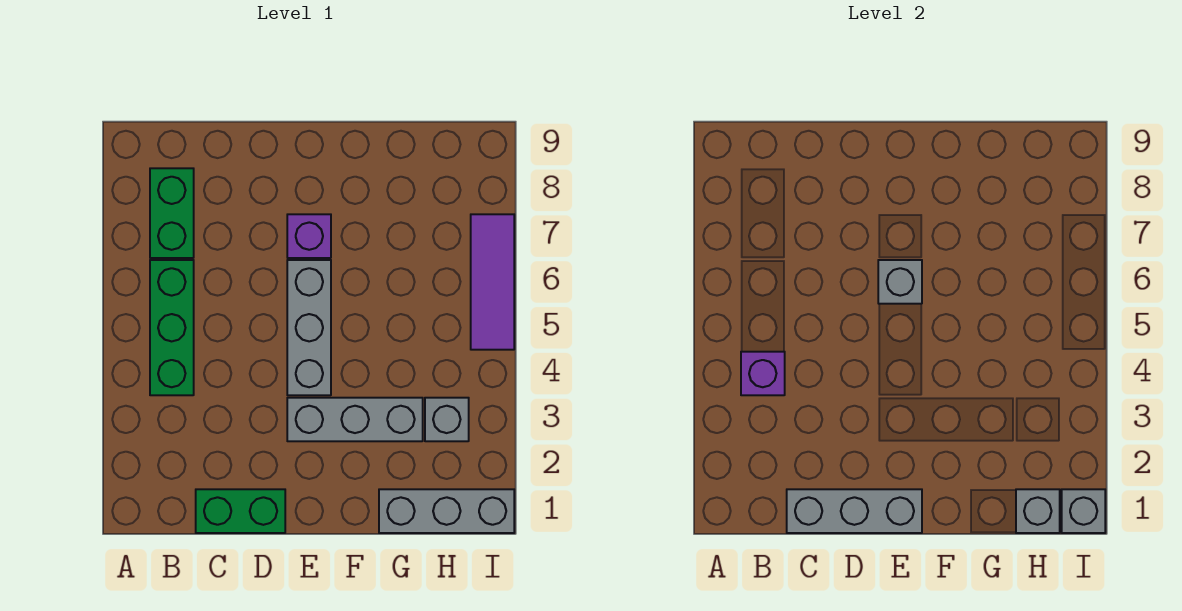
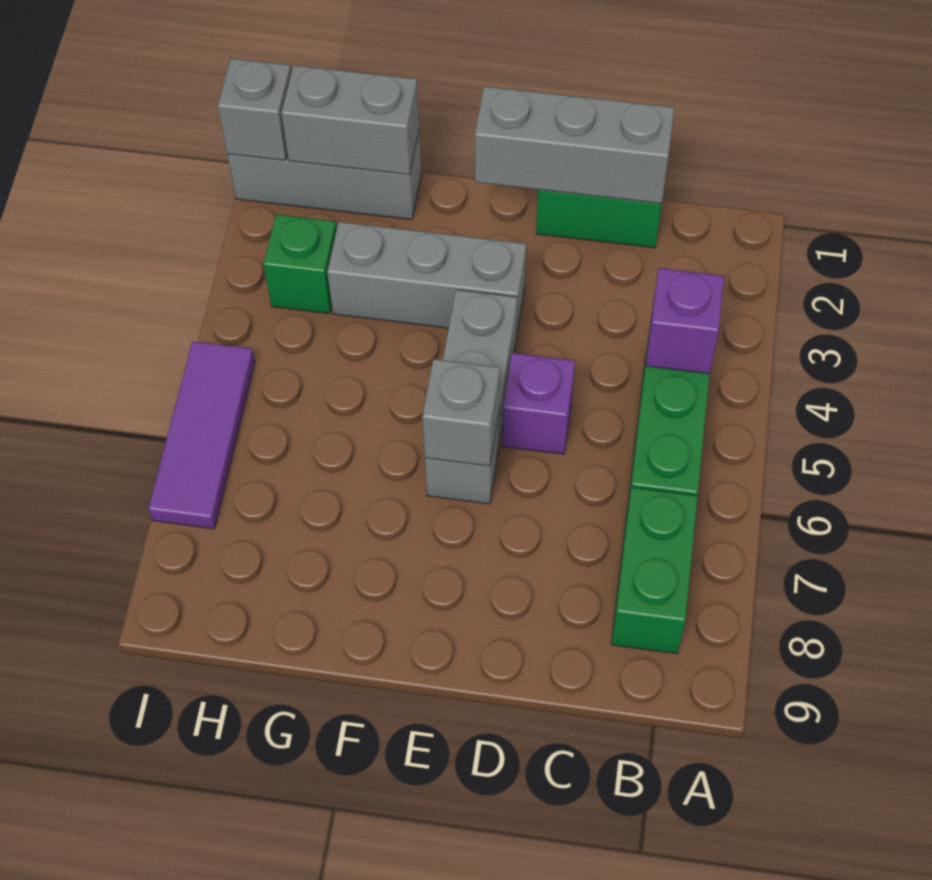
purple brick E7 level 1 -> purple brick D5 level 1
grey brick H1 level 2 -> grey brick G1:H1 level 2
grey brick H3 level 1 -> green brick H3 level 1

